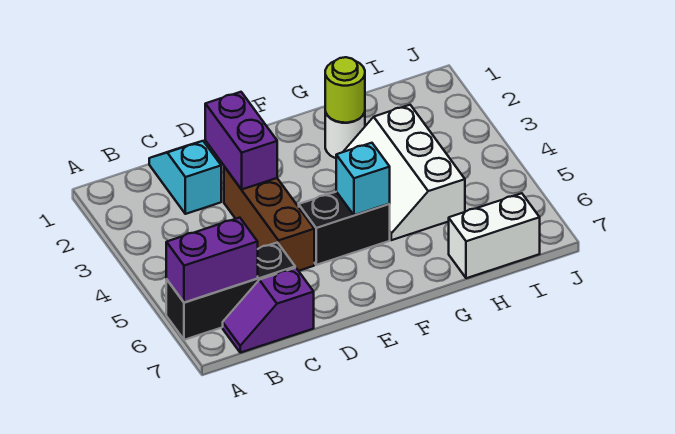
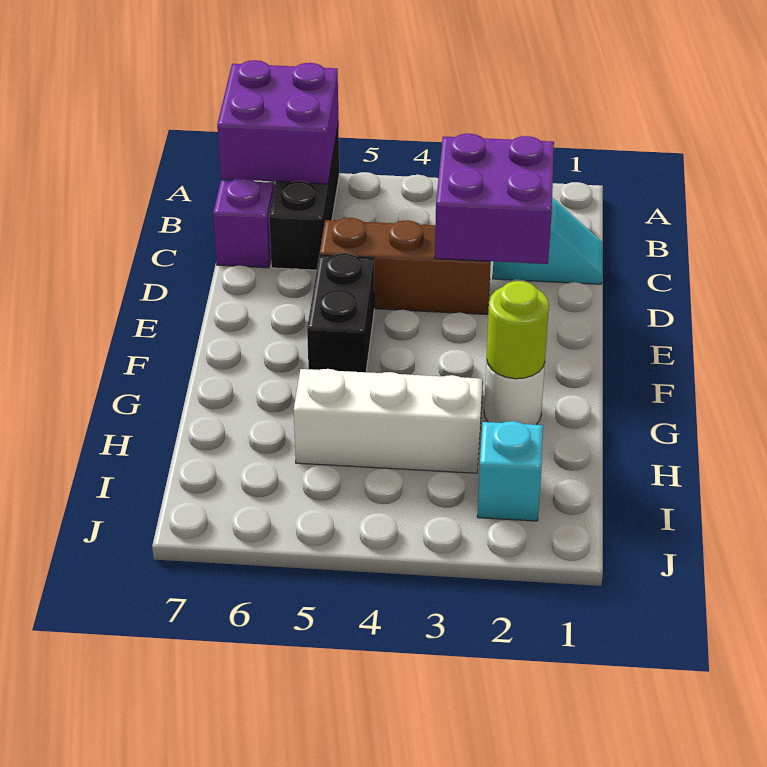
purple brick A6:B6 level 2 -> purple brick A6:B7 level 2
purple brick D2:D3 level 2 -> purple brick C2:D3 level 2
cyan brick F5 level 2 -> cyan brick I2 level 1
white brick H7:I7 level 1 -> none

